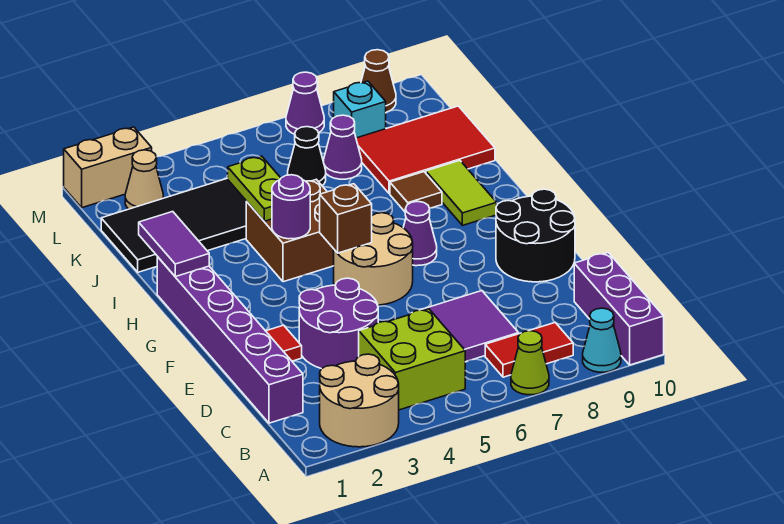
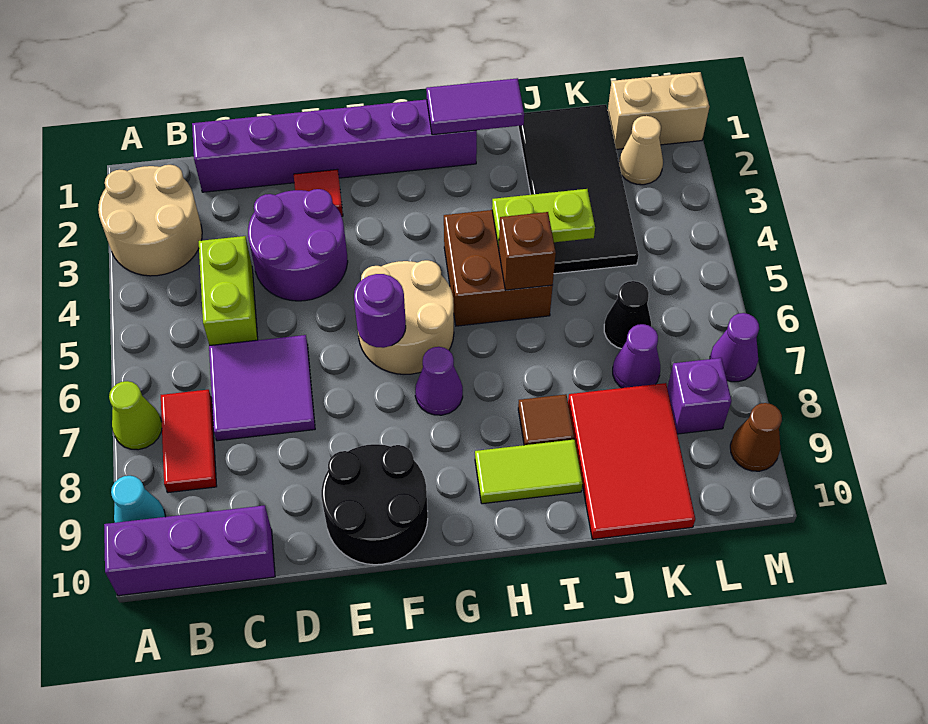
lime brick B4:C5 level 1 -> lime brick C4:C5 level 1
brown brick G5 level 2 -> brown brick I5 level 2
purple round brick H4 level 2 -> purple round brick F6 level 2
cyan brick L8 level 1 -> purple brick L8 level 1
tan brick M1:M2 level 1 -> tan brick L1:M1 level 1

